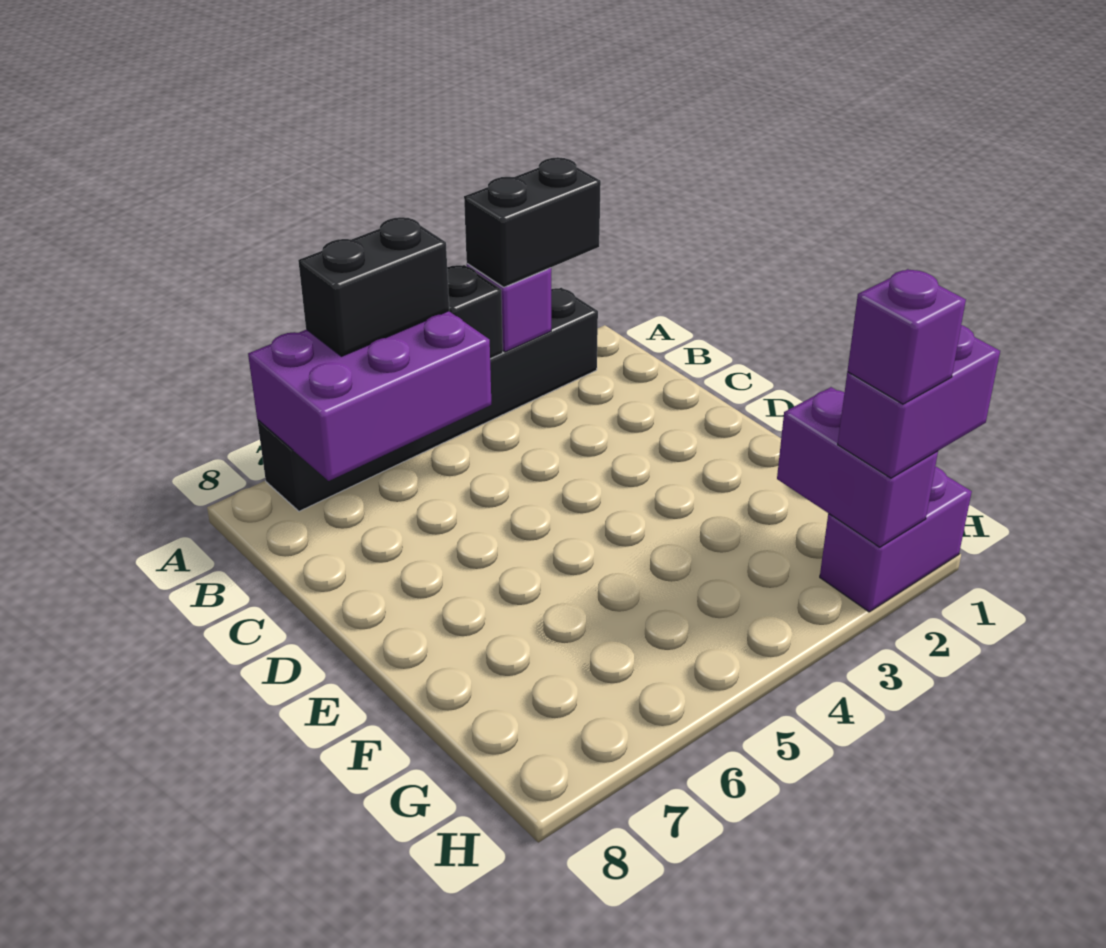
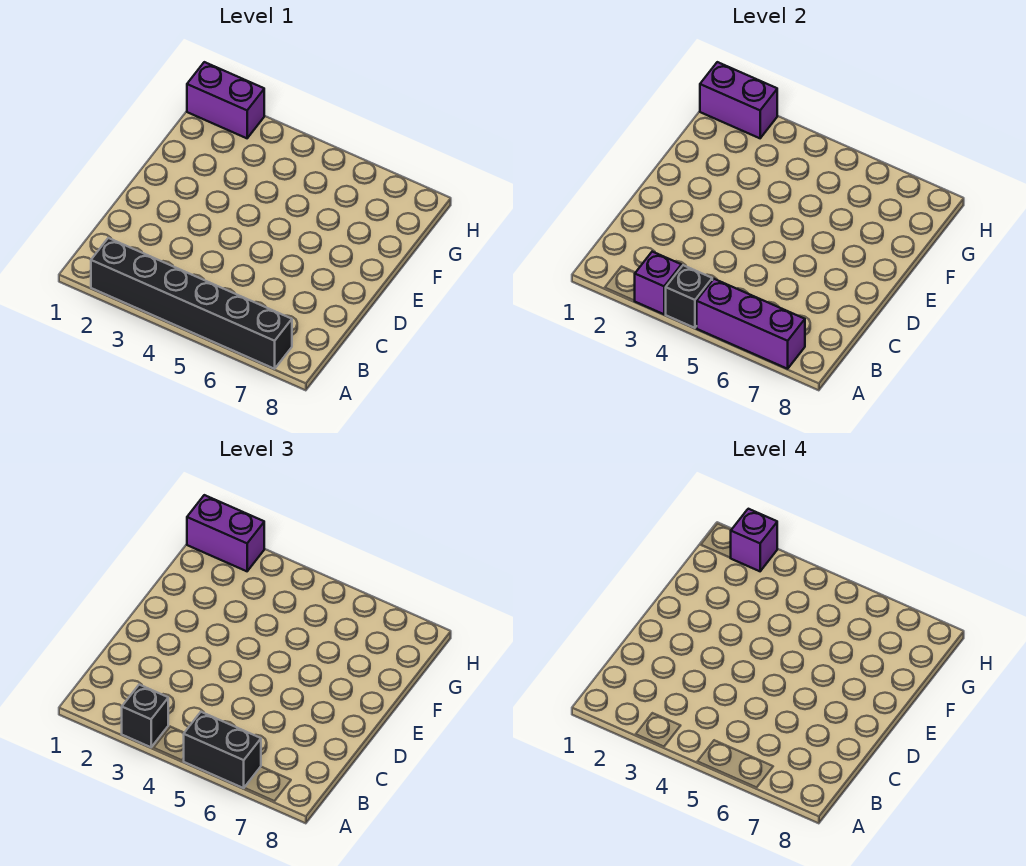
black brick A2:A3 level 3 -> black brick A3 level 3
purple brick A5:B7 level 2 -> purple brick A5:A7 level 2
purple brick G2:H2 level 2 -> purple brick H1:H2 level 2

